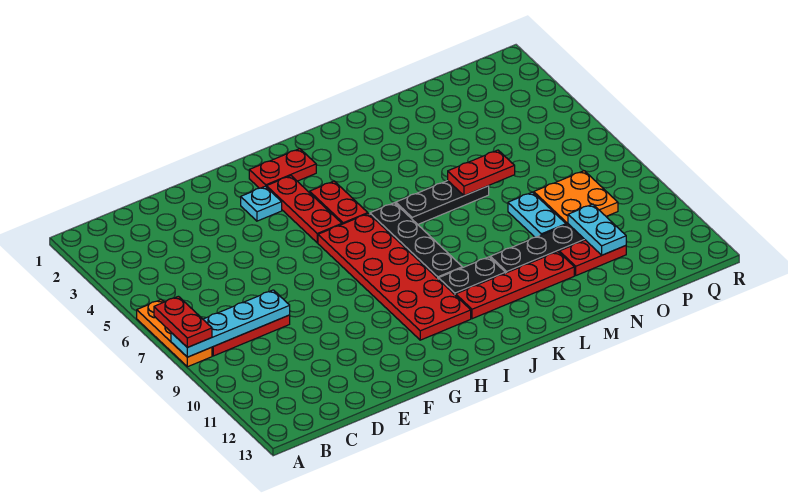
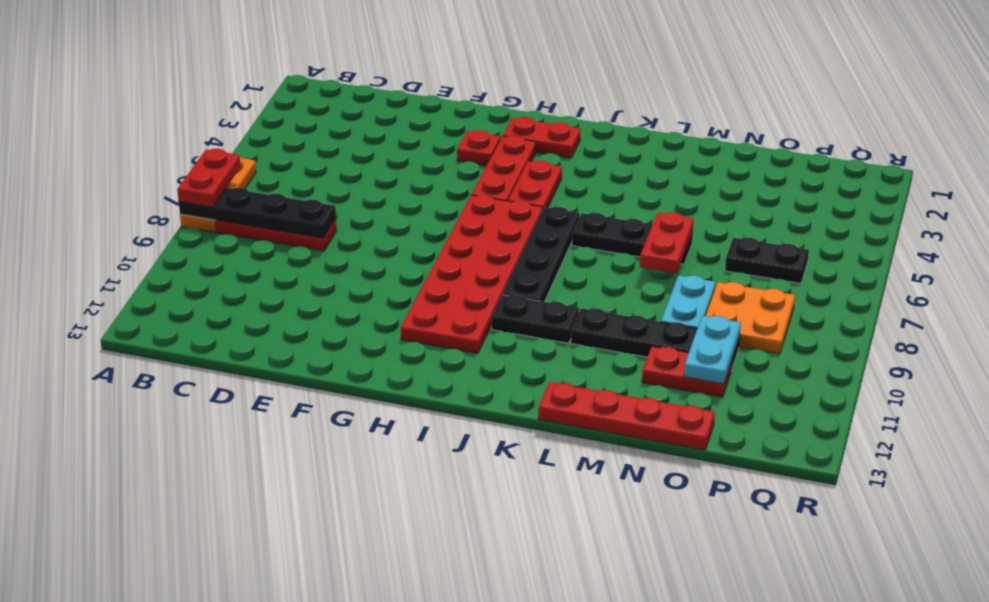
cyan plate A8:D8 level 2 -> black plate A8:D8 level 2
cyan plate G3 level 1 -> red plate G3 level 1
red plate J11:M11 level 1 -> red plate L13:O13 level 1
red plate M6:N6 level 2 -> red plate M6:M7 level 2
none -> black plate O6:P6 level 1

